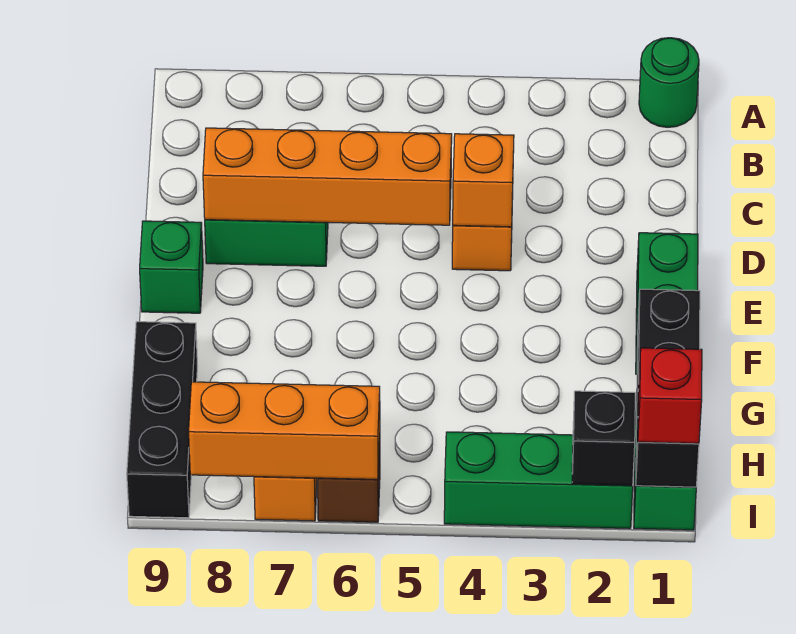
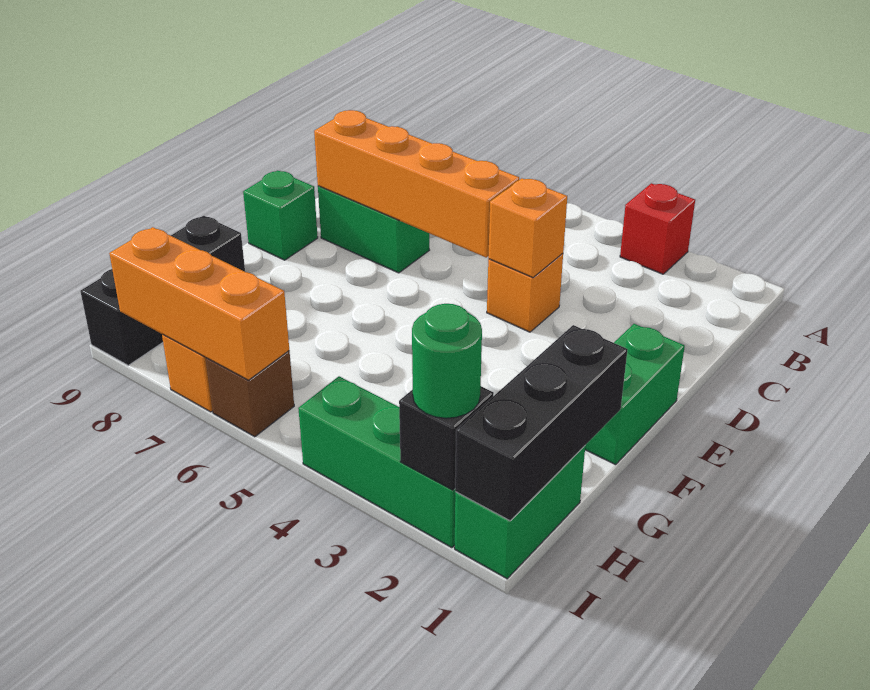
green round brick A1 level 1 -> green round brick I2 level 3
red brick I1 level 3 -> red brick A3 level 1

